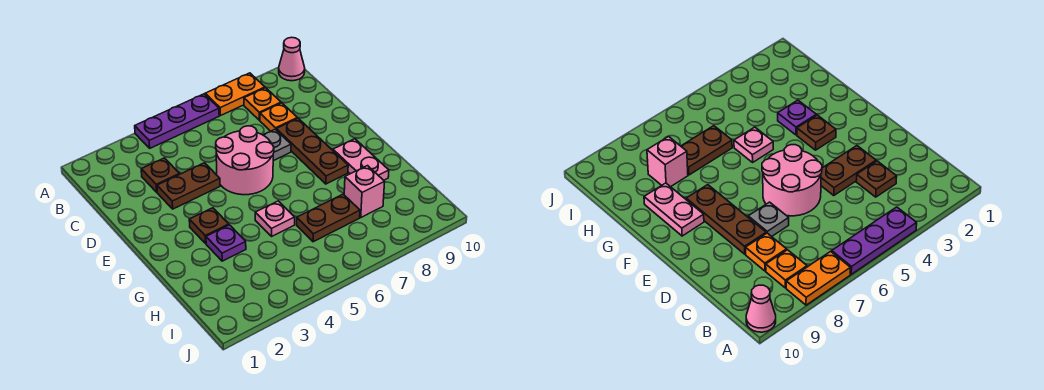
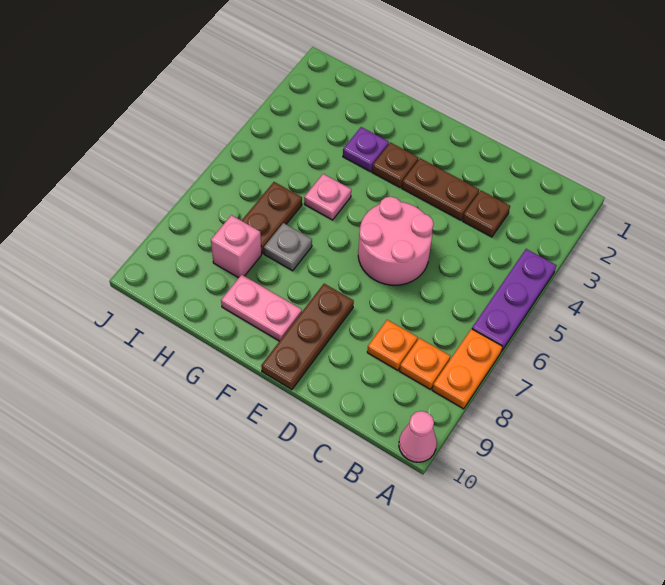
brown plate D3:D4 level 1 -> brown plate D3:E3 level 1
grey plate D7 level 1 -> grey plate G7 level 1
brown plate D8:F8 level 1 -> brown plate E8:E10 level 1

